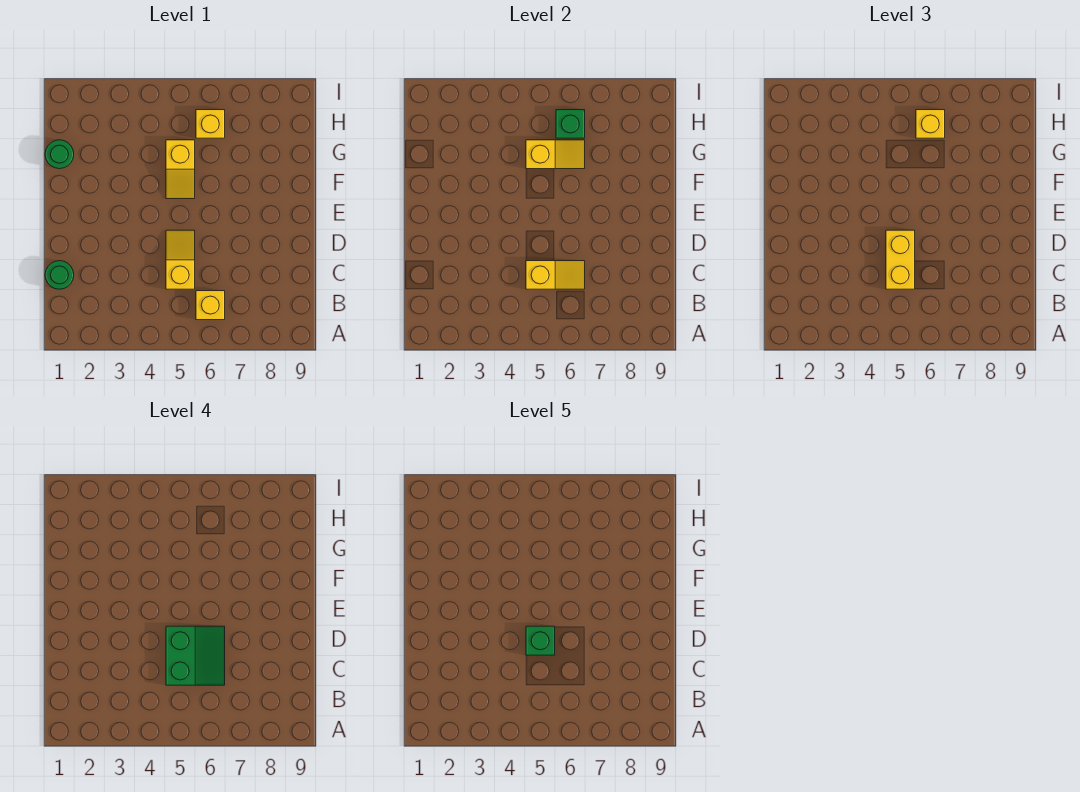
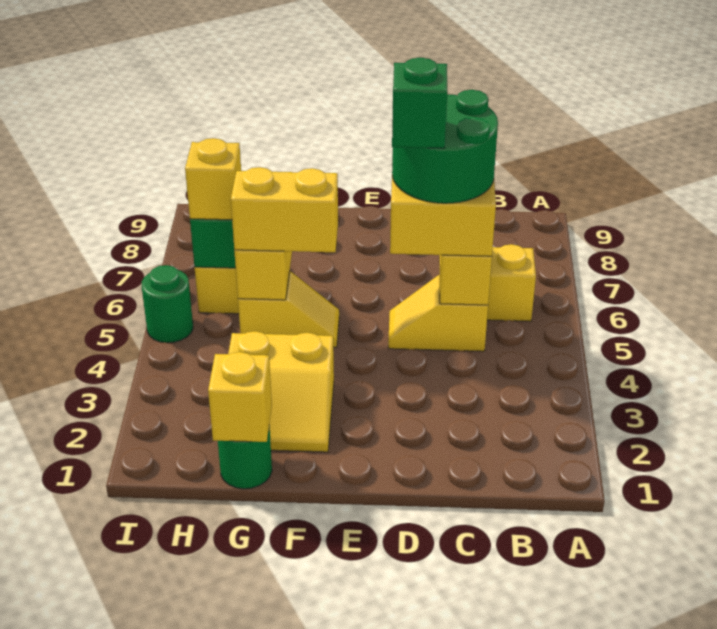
green round brick C1 level 1 -> green round brick I5 level 1
green slope C5:D6 level 4 top 5 -> green round brick C5:D6 level 4
none -> yellow slope F2:G3 level 1 top 3
none -> yellow brick F5:G5 level 3
none -> yellow brick G1 level 2

